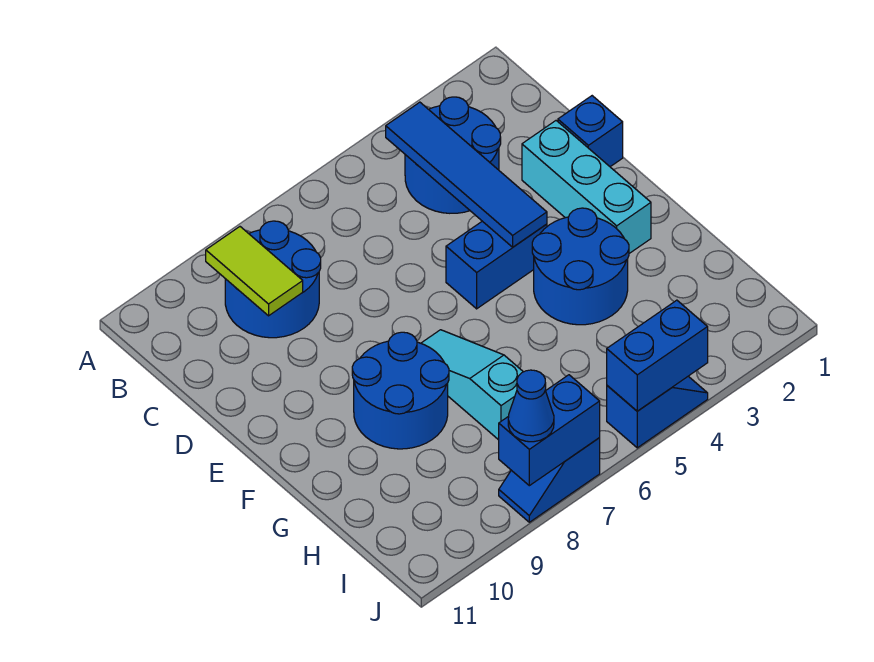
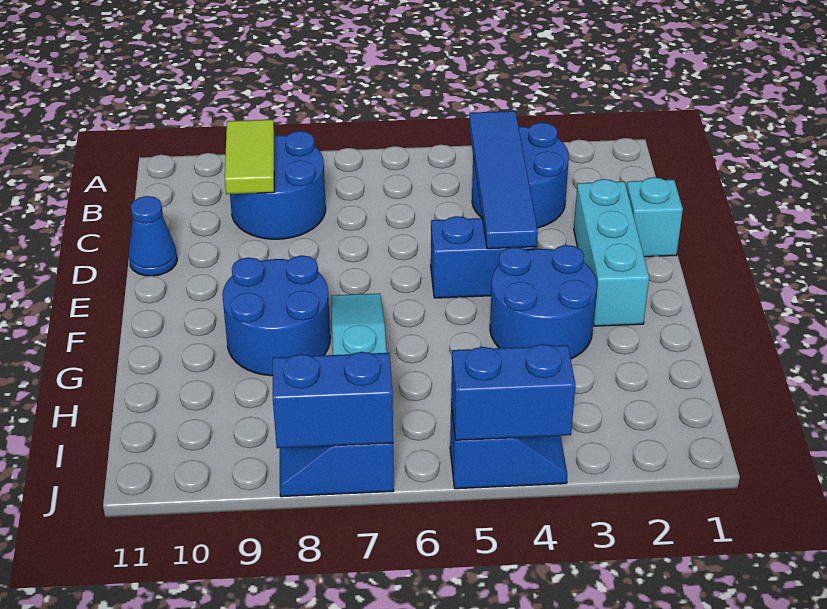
blue brick D1 level 1 -> cyan brick D1 level 1
blue cone J8 level 3 -> blue cone D11 level 1

